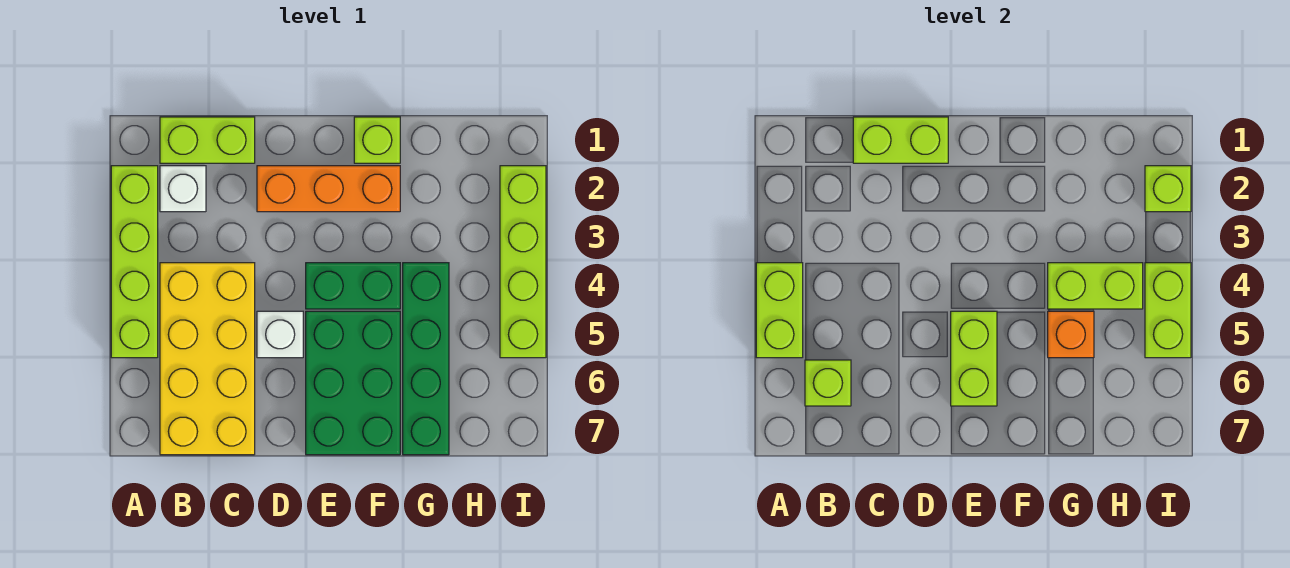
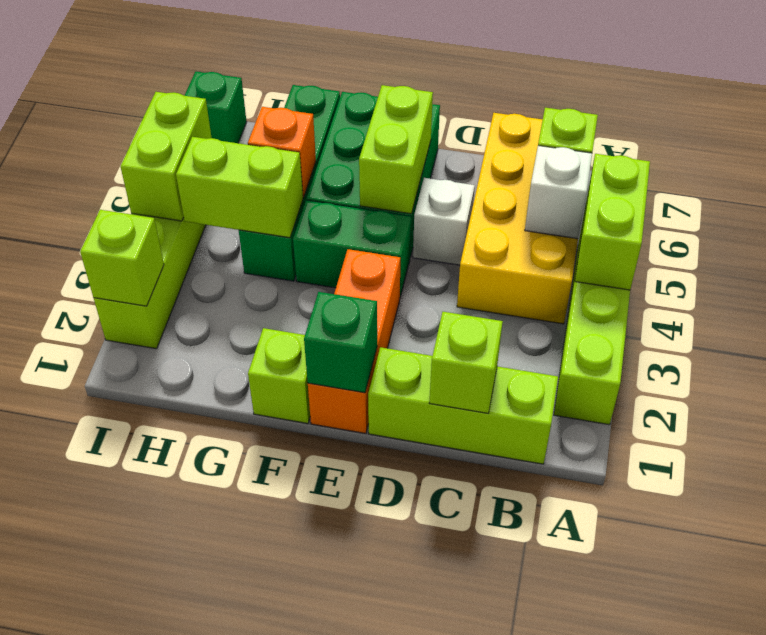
lime brick B1:C1 level 1 -> lime brick B1:D1 level 1
white brick B2 level 1 -> white brick B5 level 2
lime brick C1:D1 level 2 -> lime brick C1 level 2
orange brick D2:F2 level 1 -> orange brick E1:E3 level 1
none -> green brick E1 level 2
none -> green brick I7 level 1

